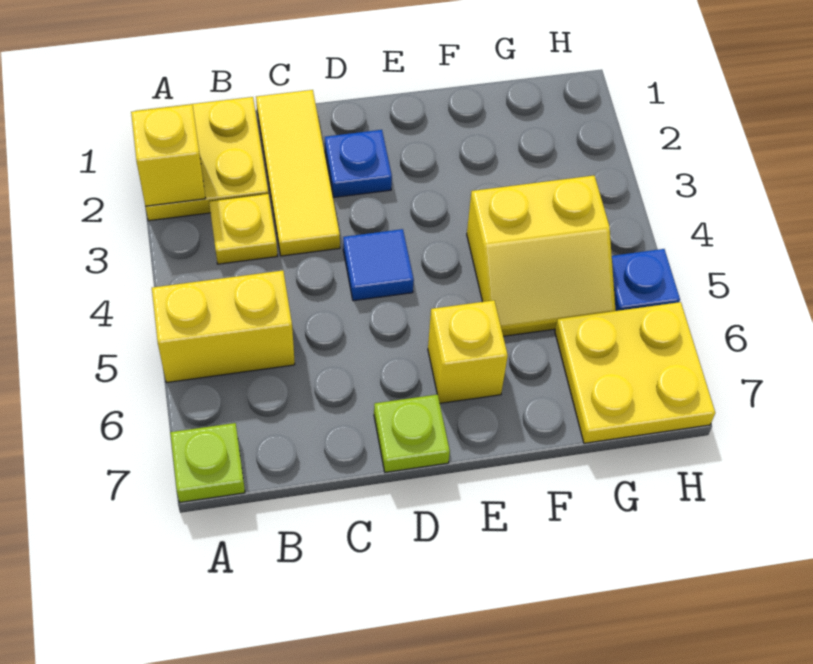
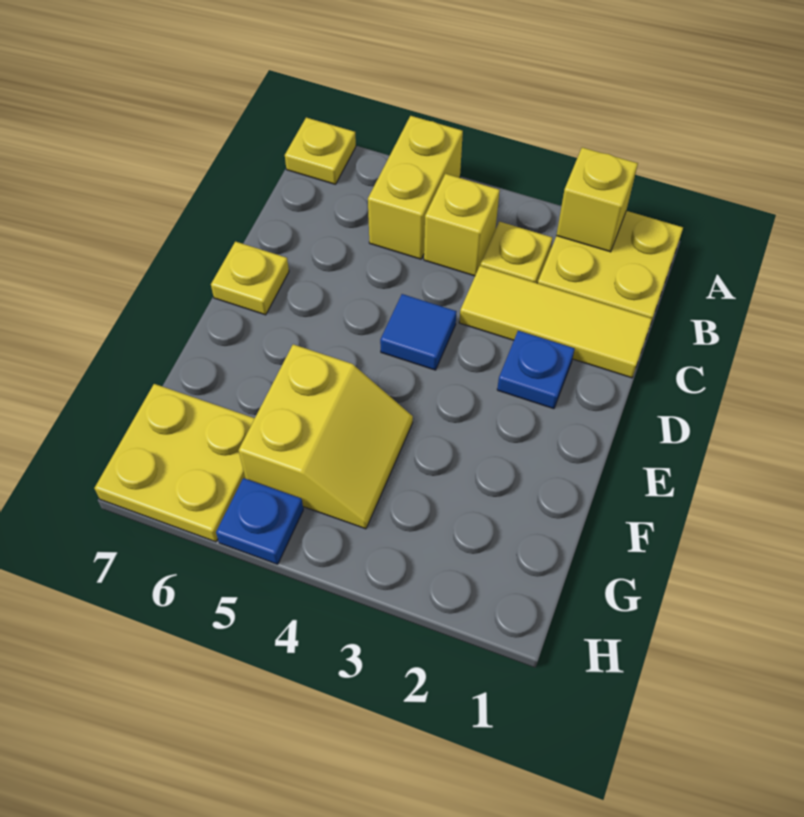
lime plate A7 level 1 -> yellow plate A7 level 1
lime plate D7 level 1 -> yellow plate D7 level 1
yellow brick E6 level 1 -> yellow brick B4 level 1
yellow slope F4:G5 level 1 top 4 -> yellow slope F4:G5 level 1 top 5

